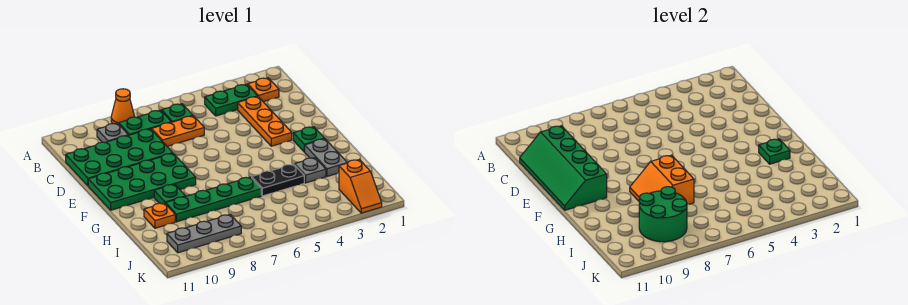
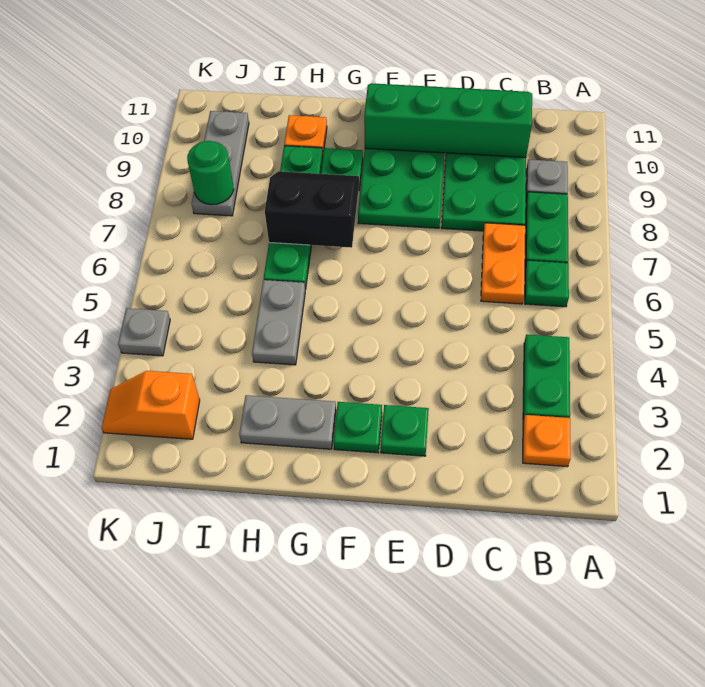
orange cone A8 level 1 -> none
orange plate C3:E3 level 1 -> none
green plate G2 level 2 -> green plate E2 level 1
orange slope G7:H8 level 2 top 7 -> black slope G7:H8 level 2 top 7
grey plate H3 level 1 -> grey plate K4 level 1
black plate H4:H5 level 1 -> grey plate H4:H5 level 1
green round brick I8:J9 level 2 -> green round brick J8 level 2

